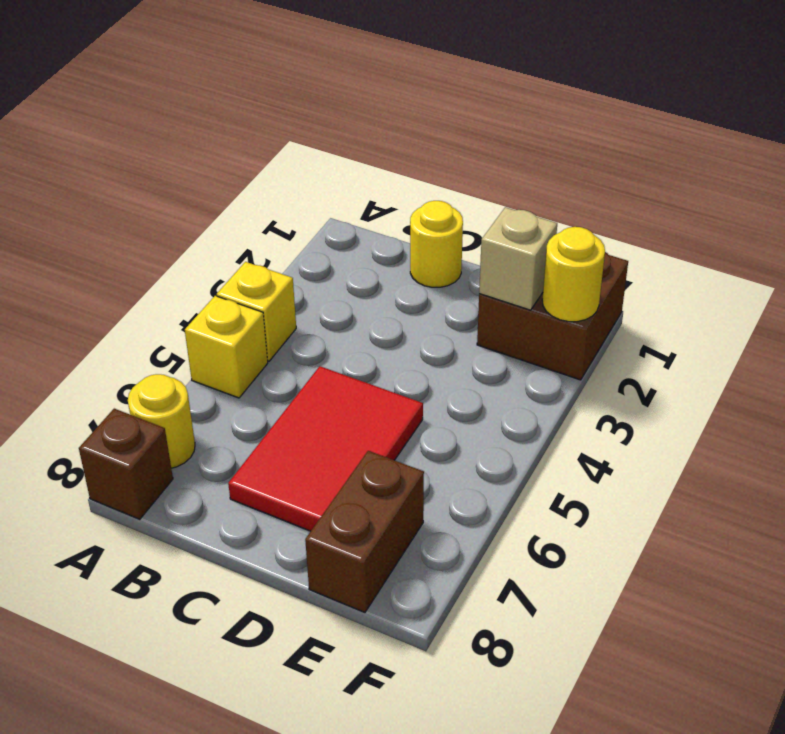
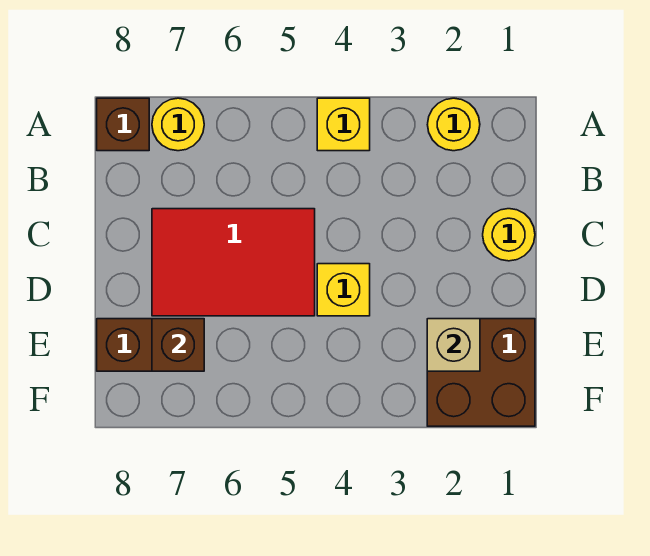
yellow brick A5 level 1 -> yellow brick D4 level 1
none -> brown brick E7 level 2
yellow round brick F2 level 2 -> yellow round brick A2 level 1

